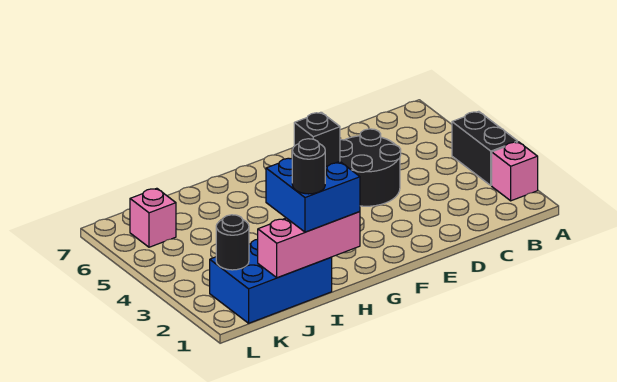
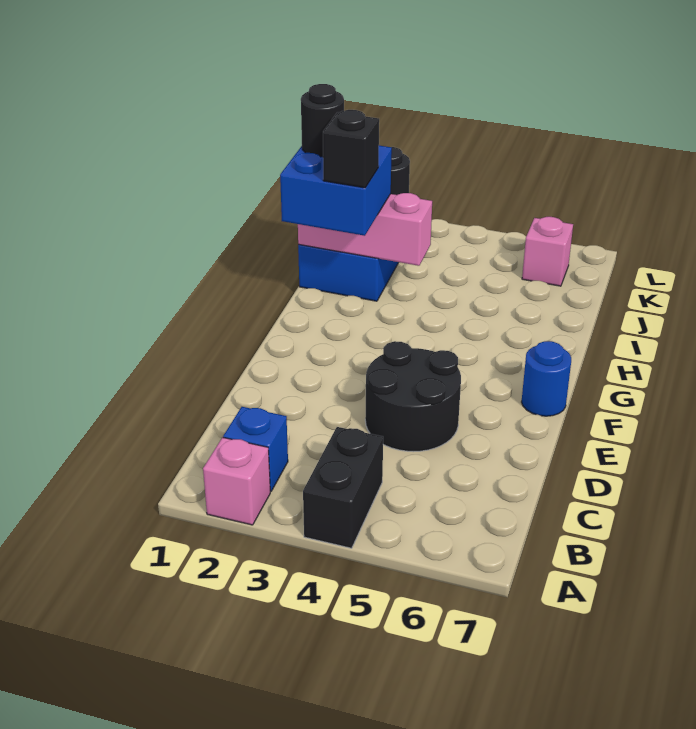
black brick A3:A4 level 1 -> black brick A4:B4 level 1
none -> blue brick B2 level 1
none -> blue round brick F7 level 1
pink brick H1:J1 level 2 -> pink brick I1:I3 level 2

